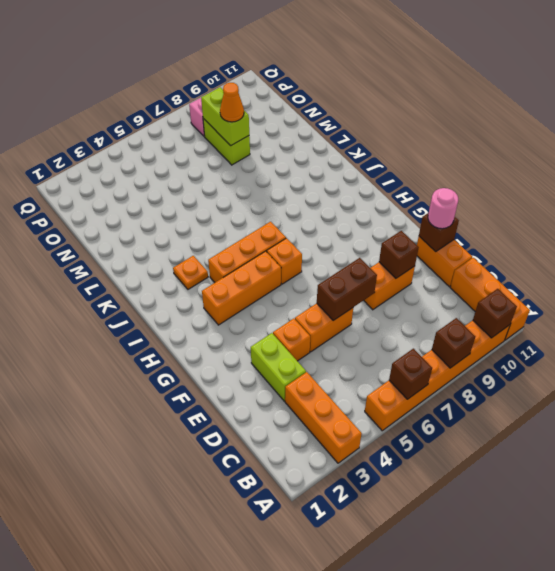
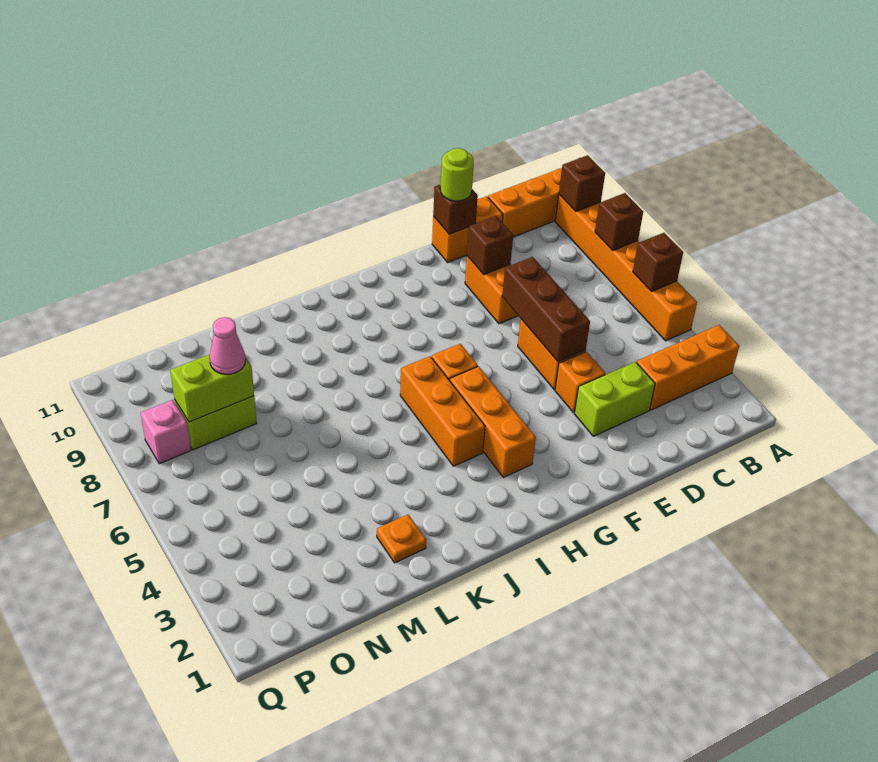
brown brick E6:E7 level 2 -> brown brick E5:E7 level 2
pink round brick E11 level 3 -> lime round brick E11 level 3
orange plate J3 level 1 -> orange plate L2 level 1
orange cone N8 level 3 -> pink cone N8 level 3

